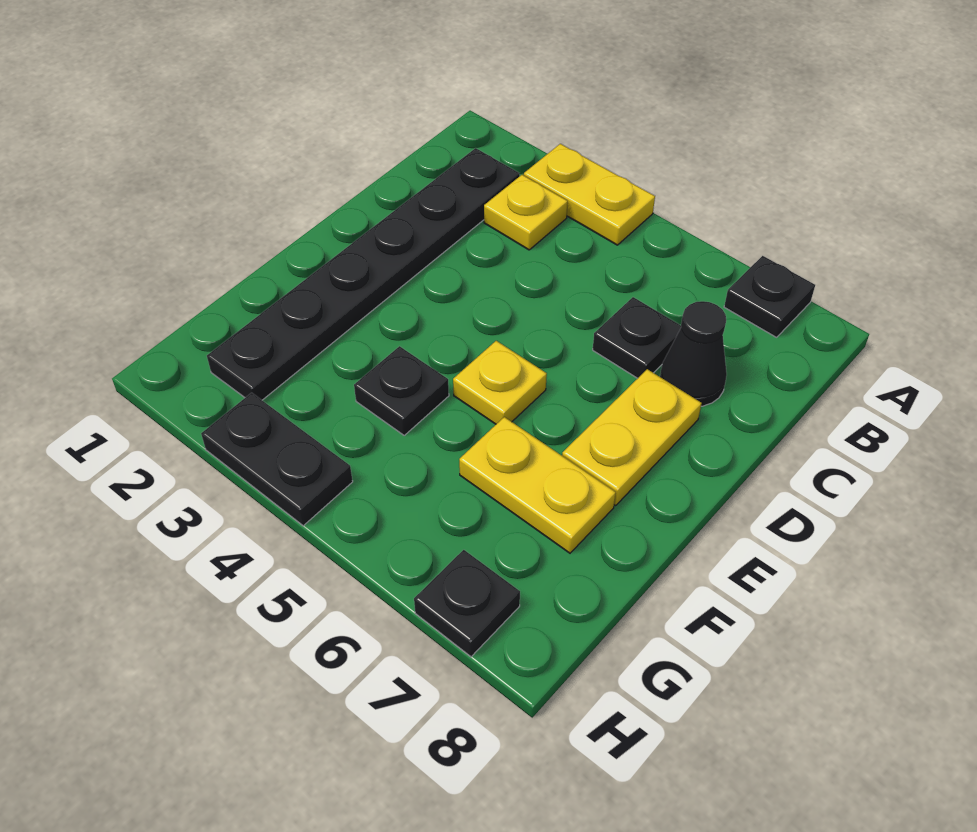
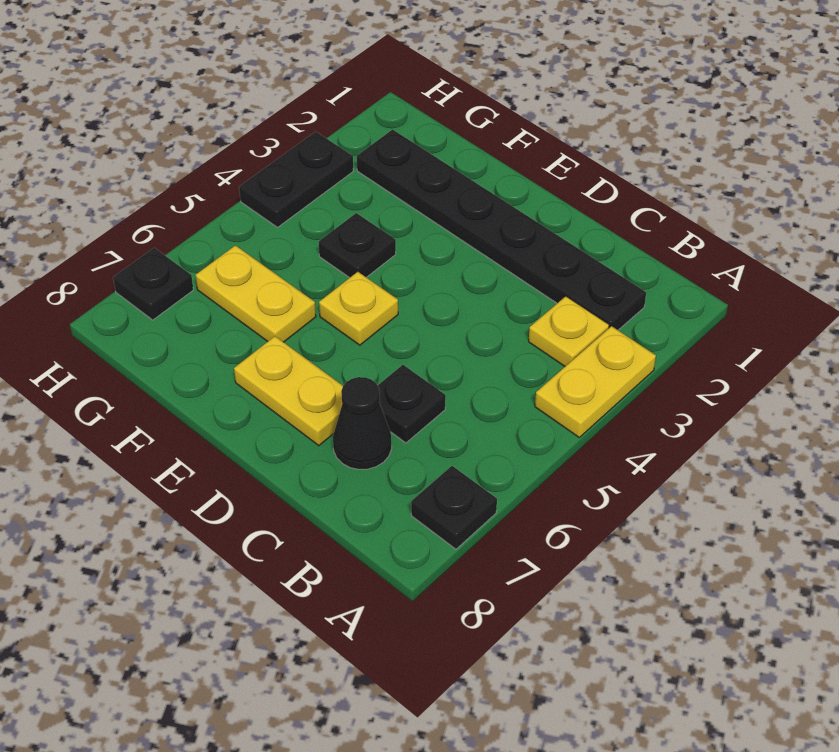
yellow plate F6:F7 level 1 -> yellow plate F6:G6 level 1

